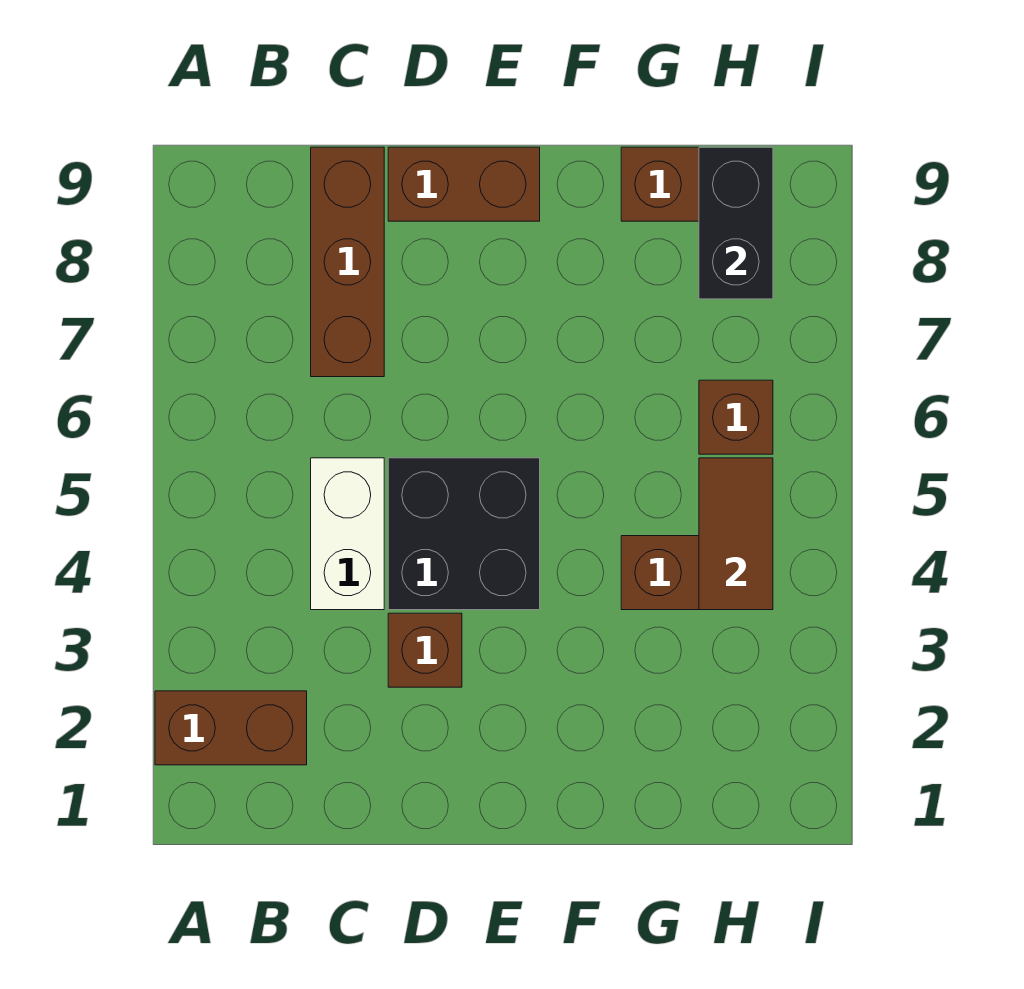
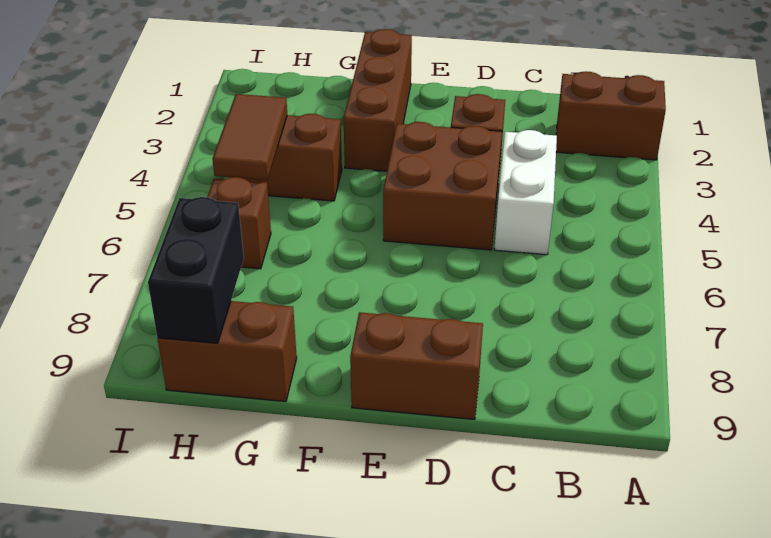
brown brick C7:C9 level 1 -> brown brick F1:F3 level 1
black brick D4:E5 level 1 -> brown brick D4:E5 level 1

